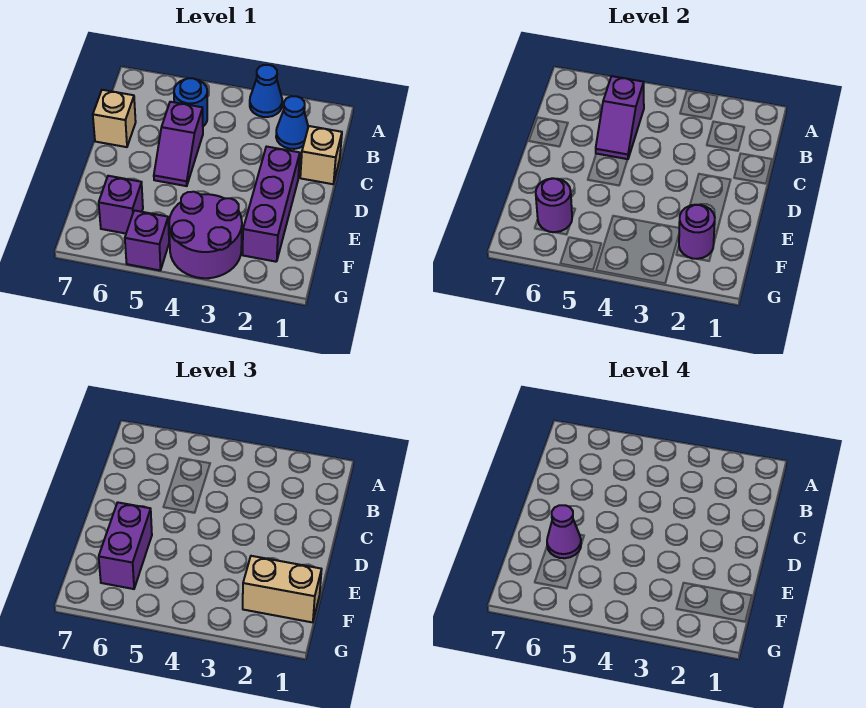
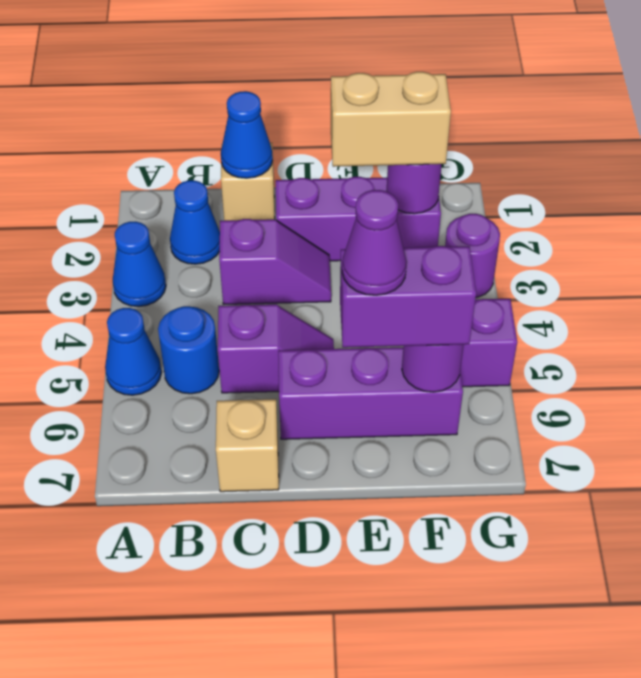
none -> blue cone A5 level 1
purple slope B5:C5 level 2 top B -> purple slope C3:D3 level 1 top C
none -> blue cone C1 level 2
tan brick F1:F2 level 3 -> tan brick E2:F2 level 3
purple round brick F3:G4 level 1 -> purple round brick G3 level 1
purple brick F6 level 1 -> purple brick D6:F6 level 1

